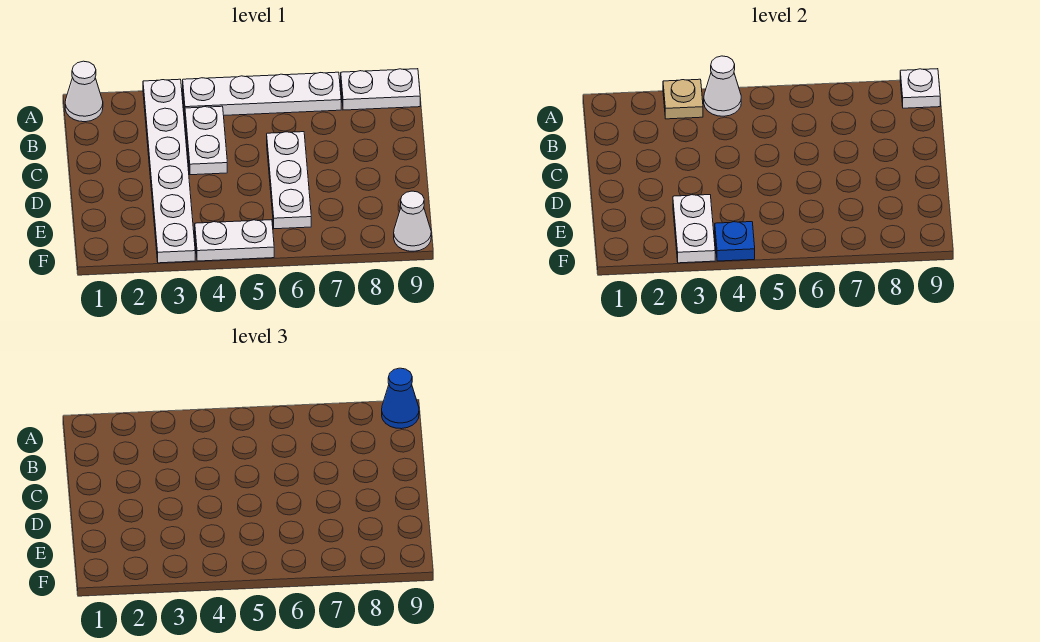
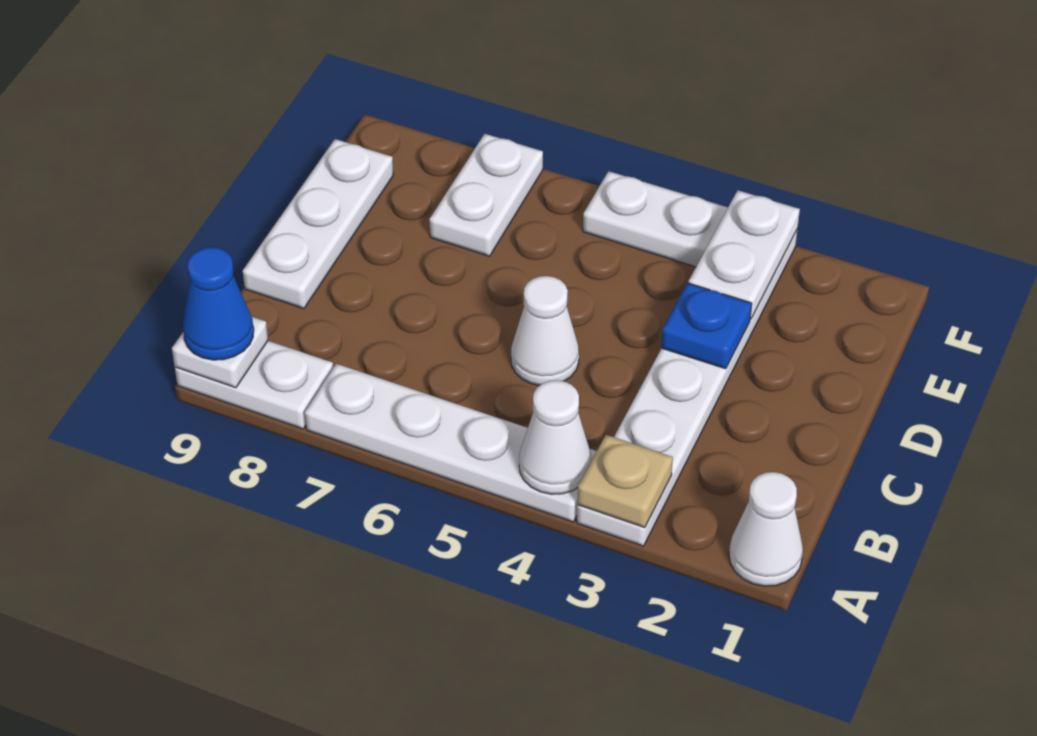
white plate B4:C4 level 1 -> white plate E7:F7 level 1
white plate C6:E6 level 1 -> white plate C9:E9 level 1
blue plate F4 level 2 -> blue plate D3 level 2
white cone F9 level 1 -> white cone C5 level 1

